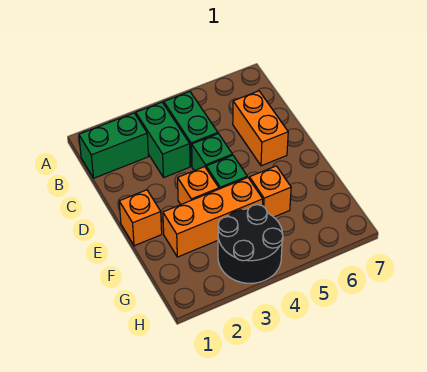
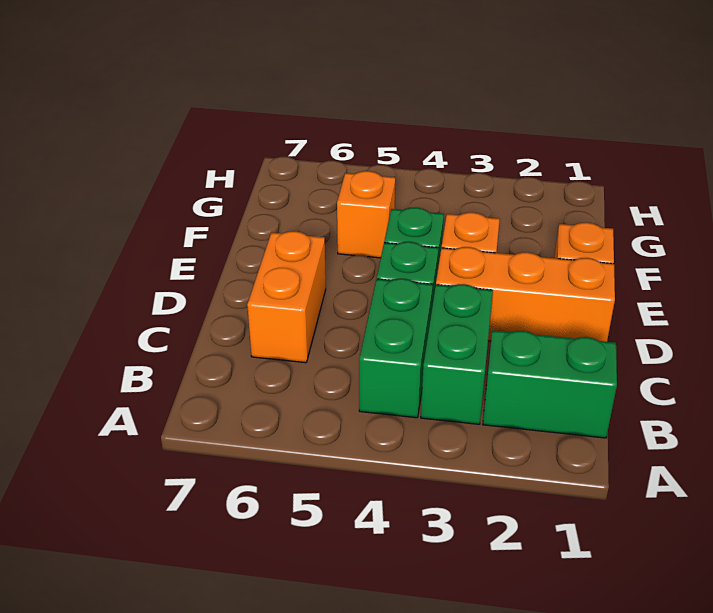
orange brick F2:F4 level 1 -> orange brick D1:D3 level 1
black round brick G3:H4 level 1 -> none

